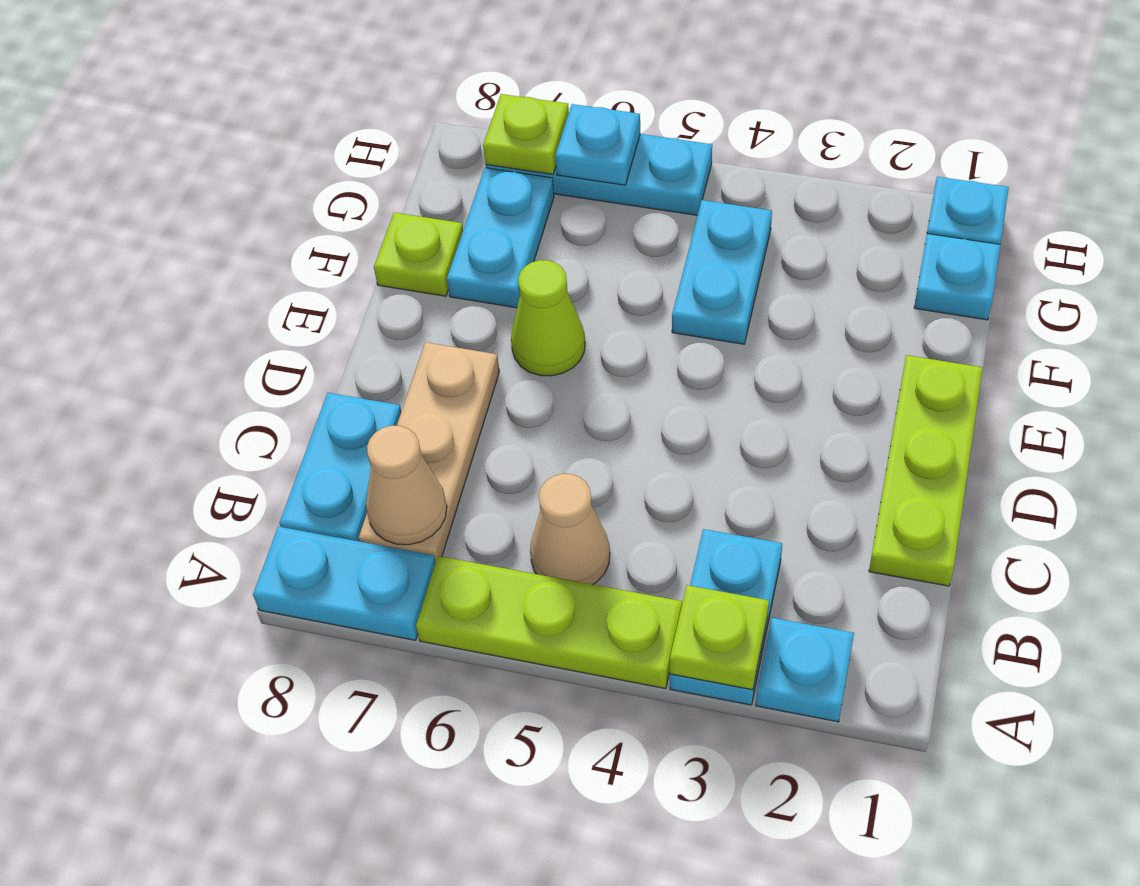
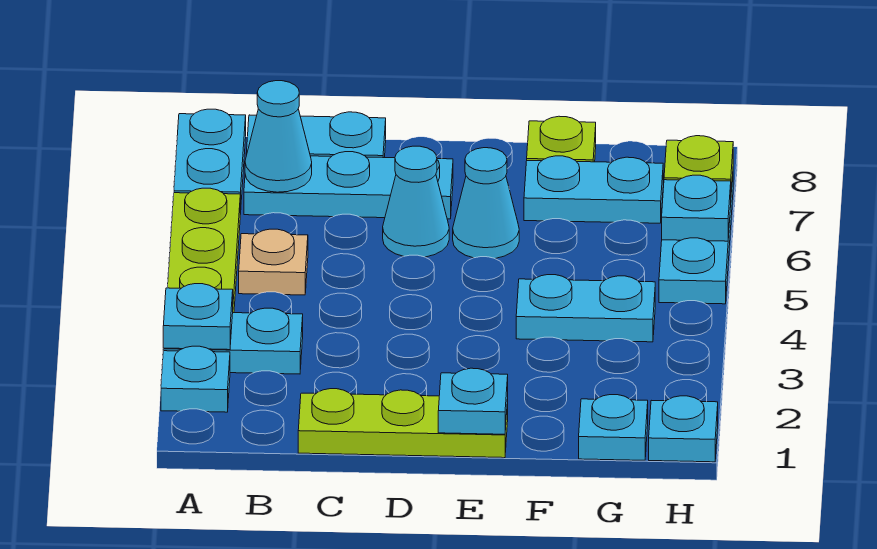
lime plate A3 level 2 -> cyan plate A3 level 2
tan cone B5 level 1 -> tan plate B5 level 1
tan plate B7:D7 level 1 -> cyan plate B7:D7 level 1
tan cone B7 level 2 -> cyan cone B7 level 2
none -> cyan cone D6 level 1
none -> cyan plate E1 level 2
lime cone E6 level 1 -> cyan cone E6 level 1

